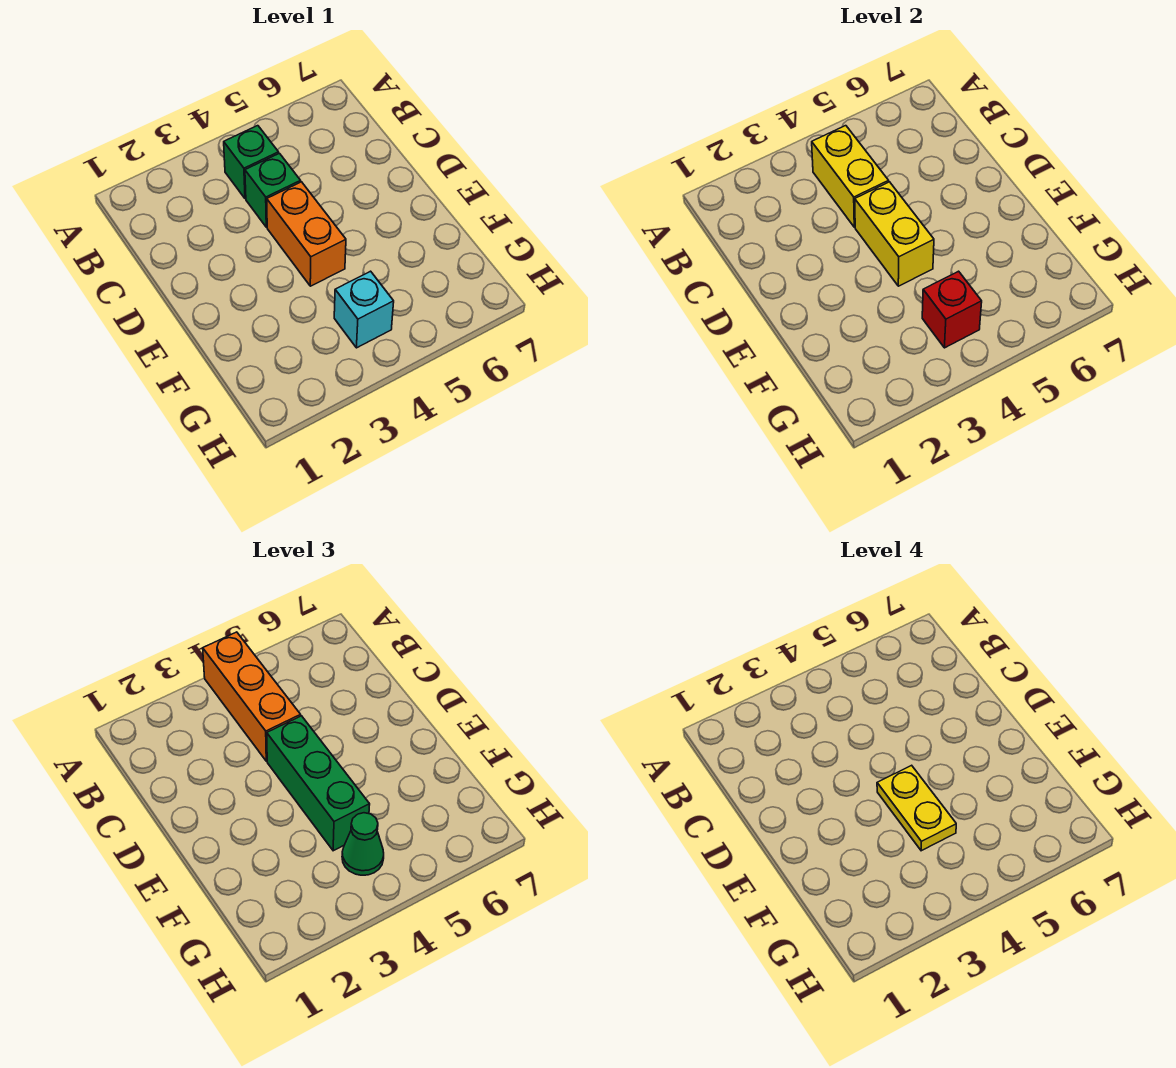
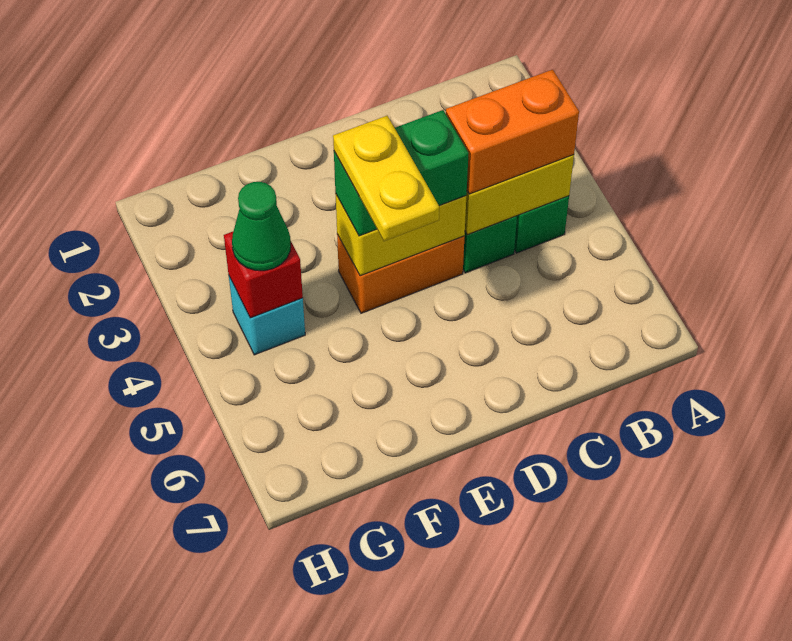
orange brick A4:C4 level 3 -> orange brick B4:C4 level 3
green brick D4:F4 level 3 -> green brick D4:E4 level 3
yellow plate E4:F4 level 4 -> yellow plate E4:E5 level 4

